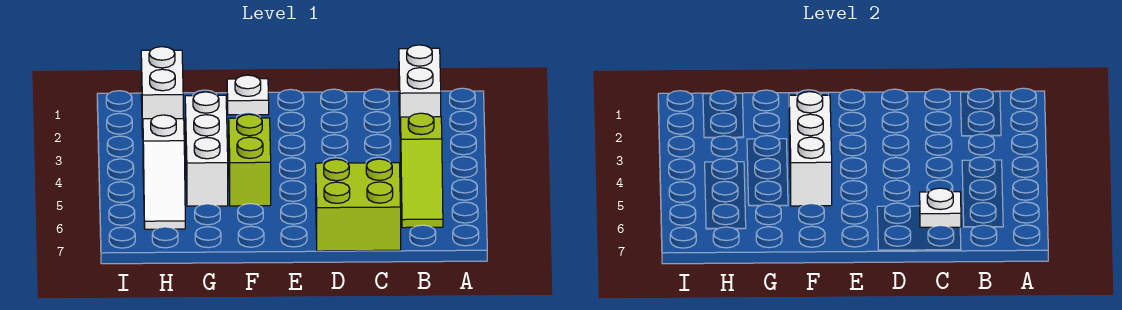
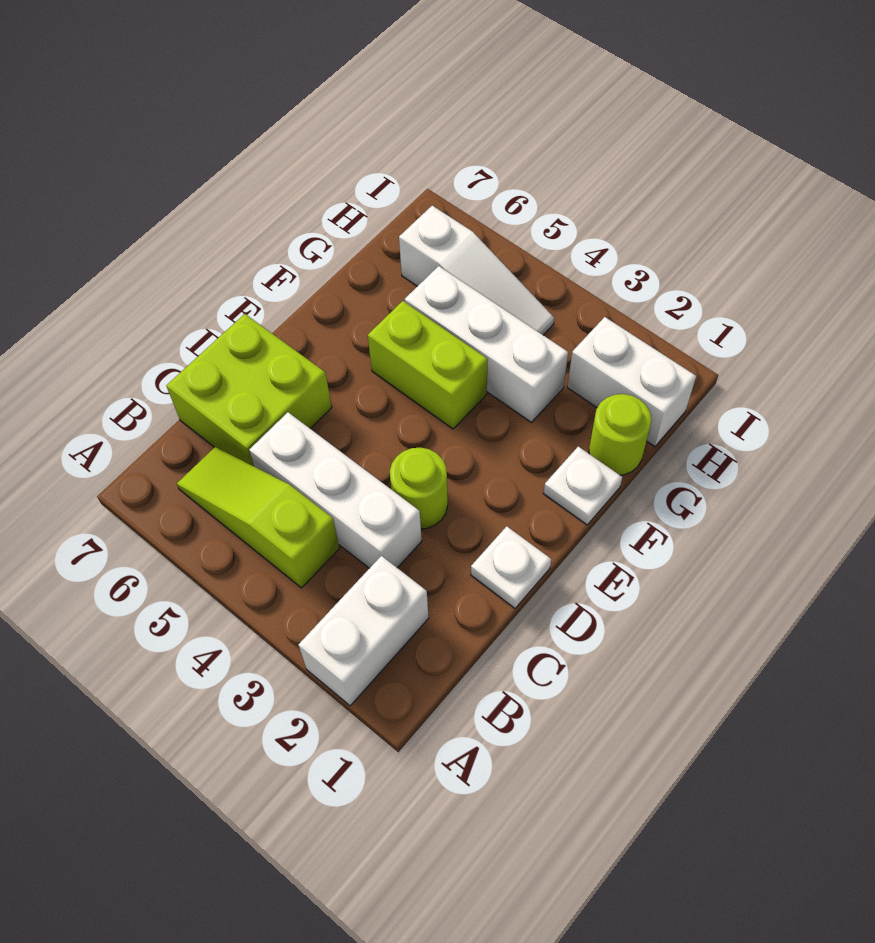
white brick B1:B2 level 1 -> white brick A2:B2 level 1
white plate C6 level 2 -> white plate D1 level 1
none -> lime round brick D3 level 1
white brick F3:F5 level 2 -> white brick C3:C5 level 1
none -> lime round brick G1 level 1
white slope H4:H6 level 1 top 4 -> white slope H4:H6 level 1 top 6

